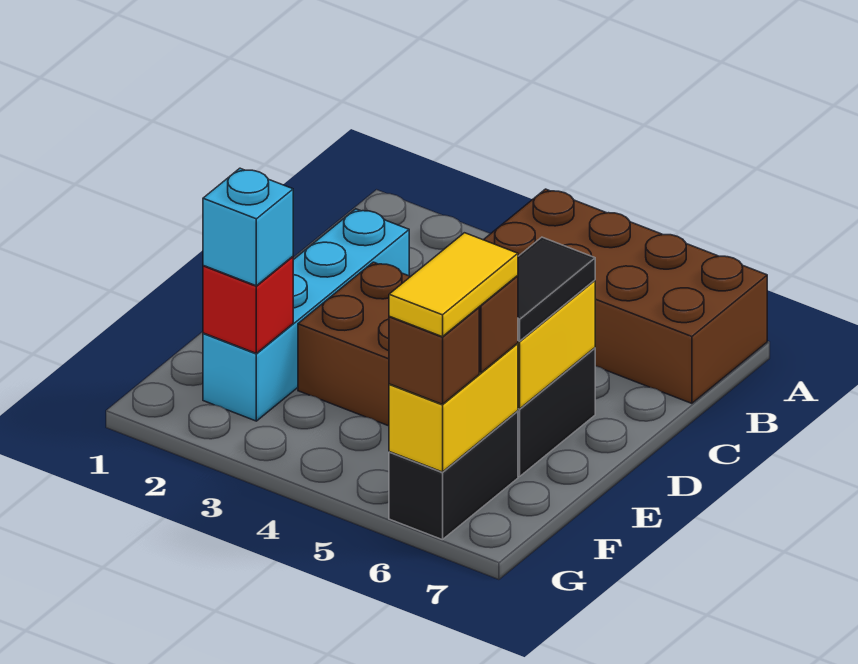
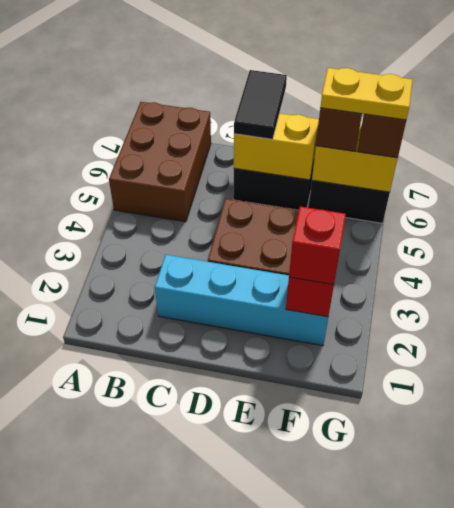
brown brick A4:B7 level 1 -> brown brick A5:B7 level 1
black tile D6:E6 level 3 -> black tile D6:D7 level 3
cyan brick F2 level 3 -> red brick F2 level 3
yellow tile F6:G6 level 4 -> yellow plate F6:G6 level 4

